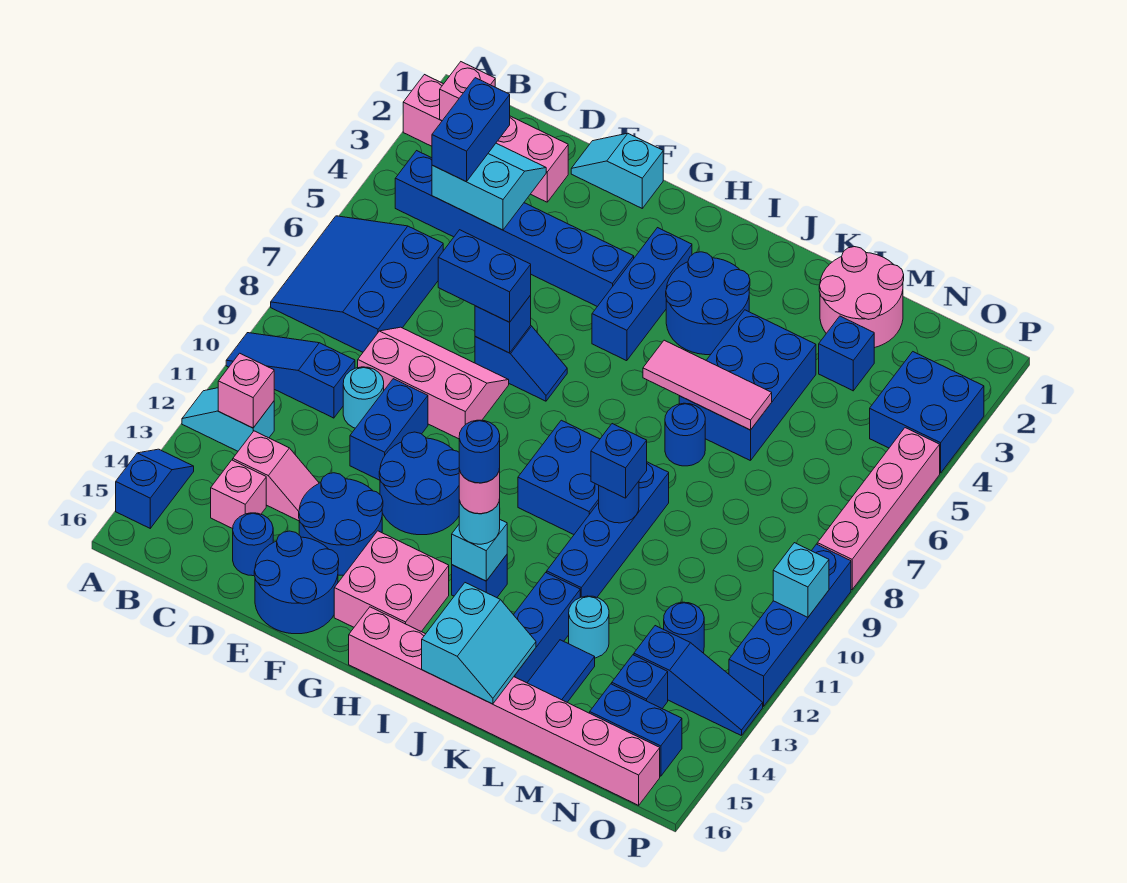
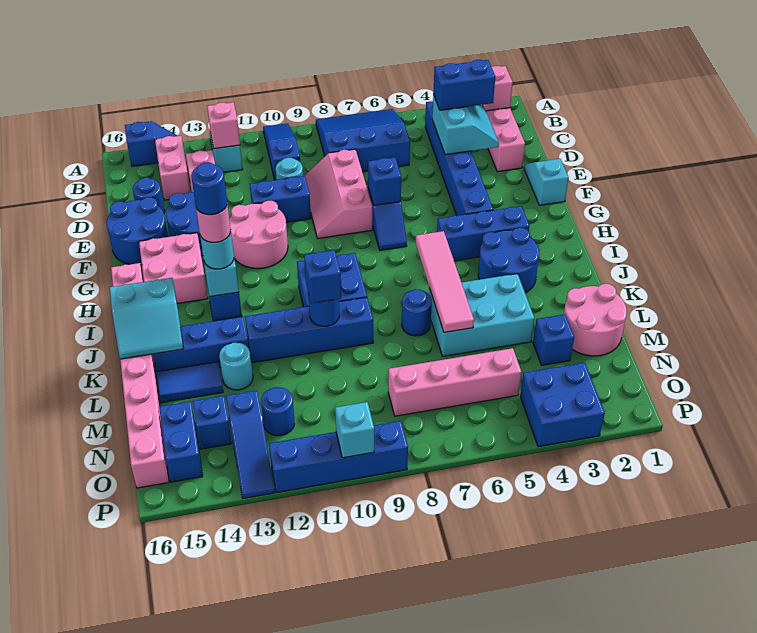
pink brick C14 level 1 -> pink brick B14:C14 level 1
pink slope D8:F9 level 1 top 9 -> pink slope D8:F9 level 1 top 8
blue brick E7:F7 level 3 -> none
blue round brick F11:G12 level 1 -> pink round brick F11:G12 level 1
pink tile J6:L6 level 2 -> pink tile I6:L6 level 2
blue brick K4:L6 level 1 -> cyan brick K4:L6 level 1
pink brick P5:P8 level 1 -> pink brick N5:N8 level 1

